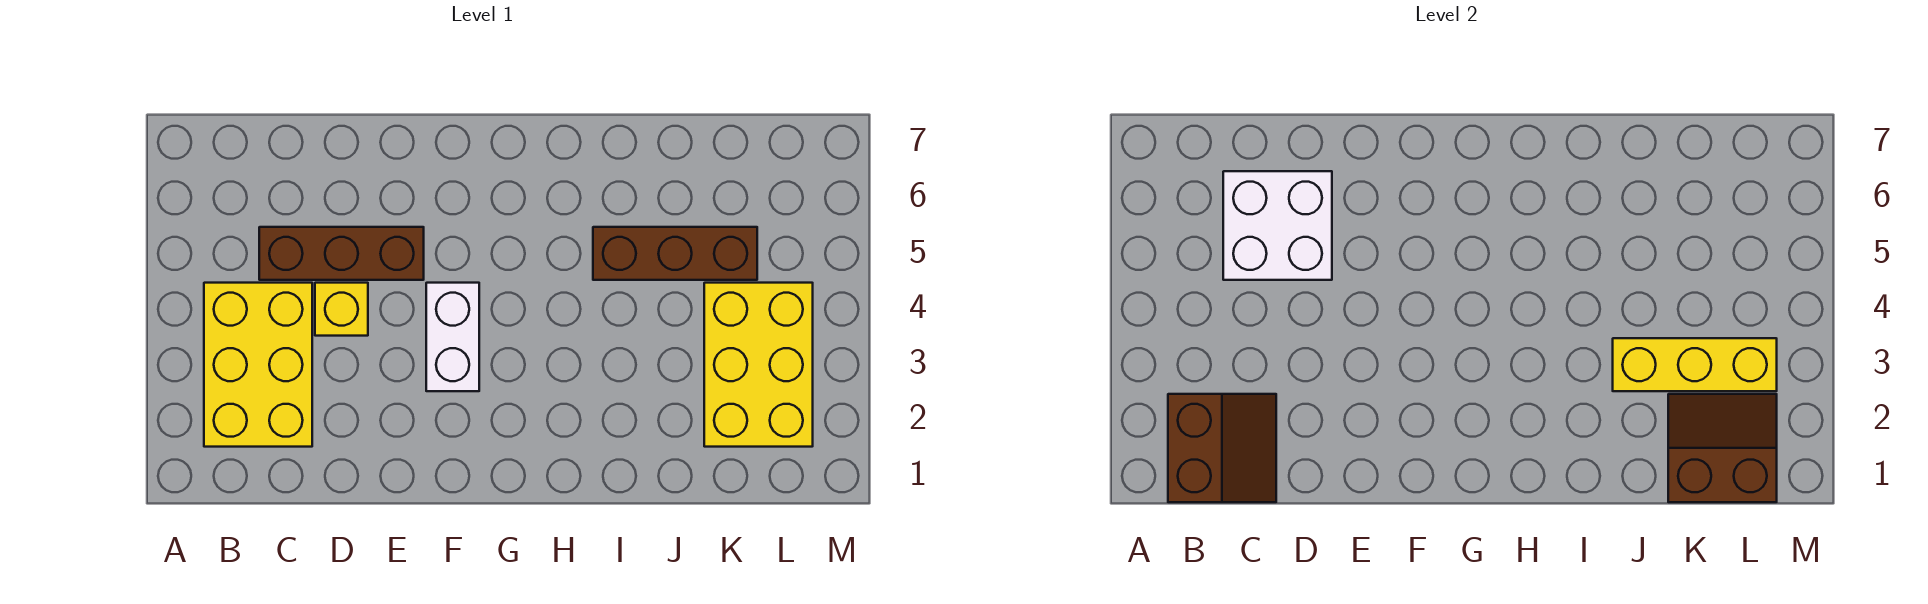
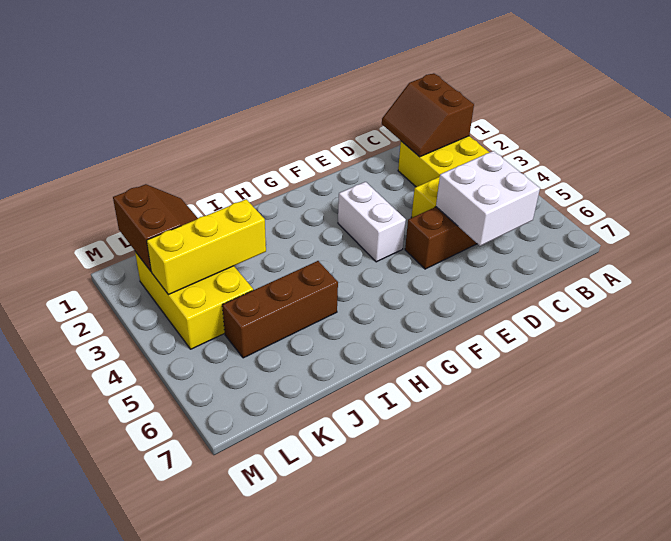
brown slope K1:L2 level 2 top 1 -> brown slope K1:L2 level 2 top L

